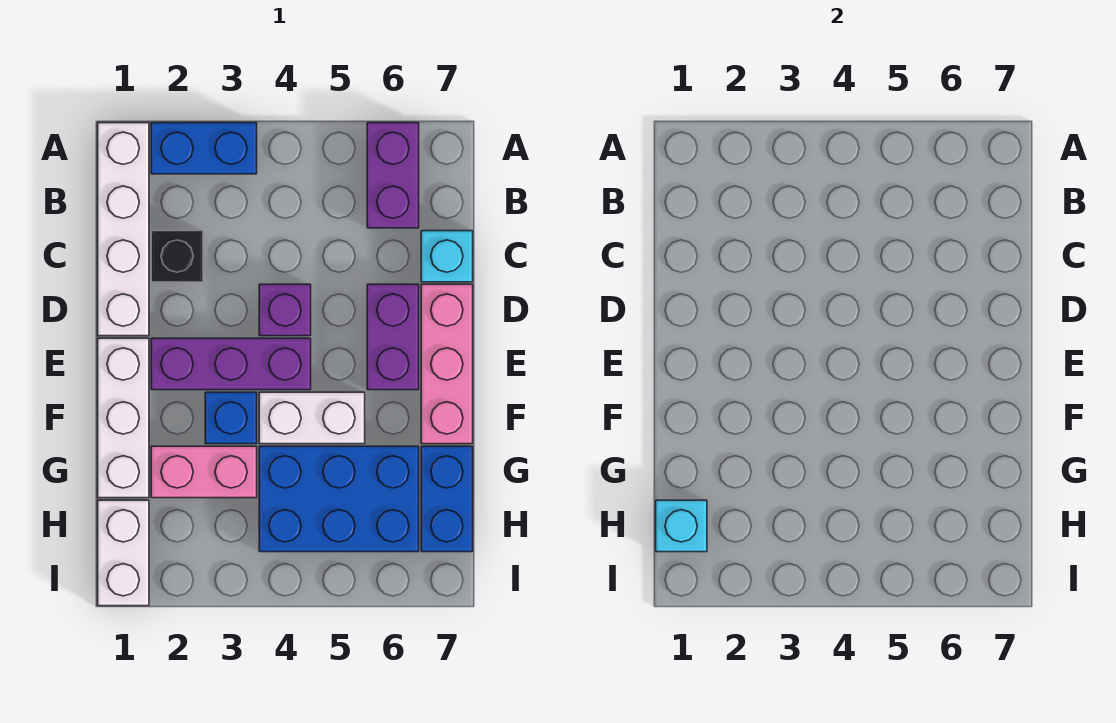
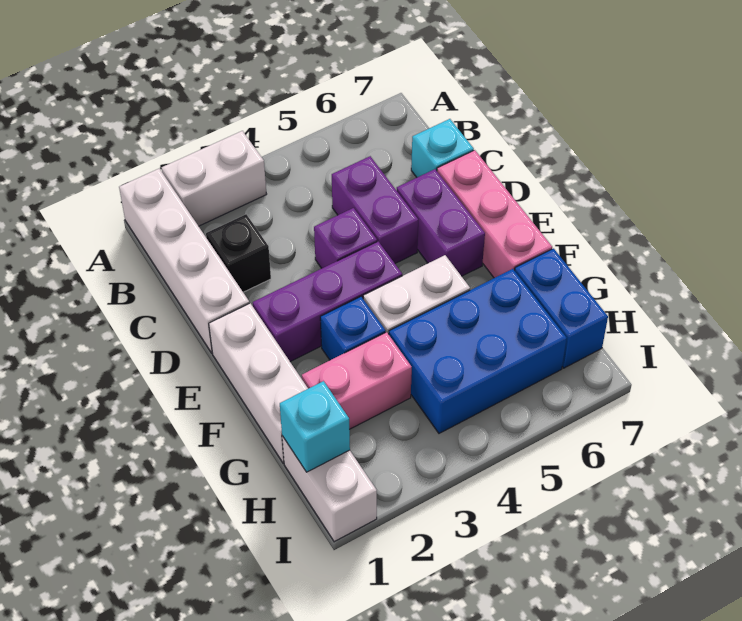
blue brick A2:A3 level 1 -> white brick A2:A3 level 1
purple brick A6:B6 level 1 -> purple brick C5:D5 level 1

